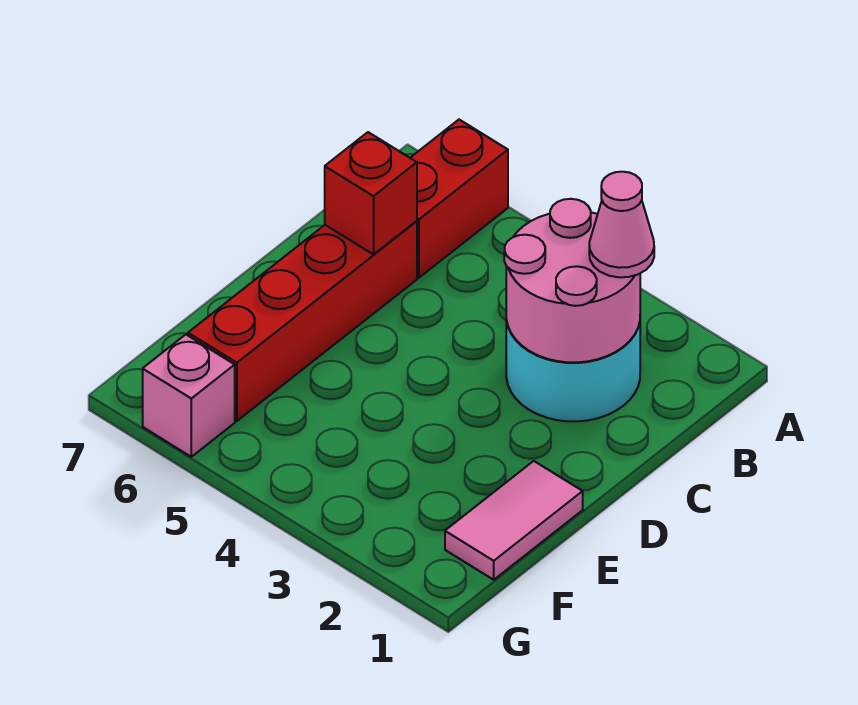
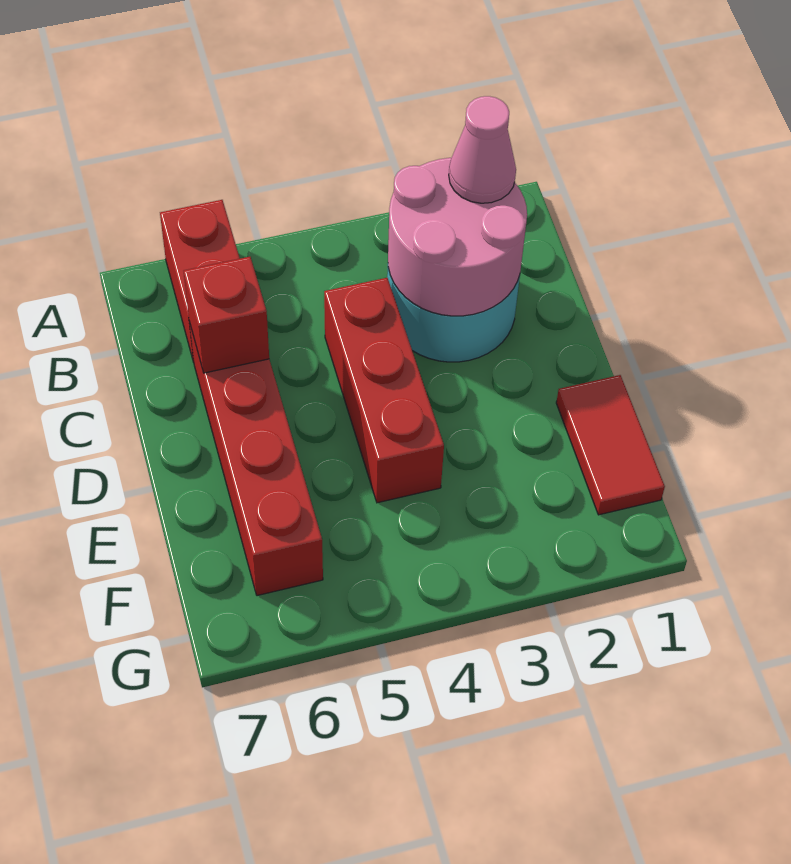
none -> red brick C4:E4 level 1
pink tile E1:F1 level 1 -> red tile E1:F1 level 1
pink brick G6 level 1 -> none

